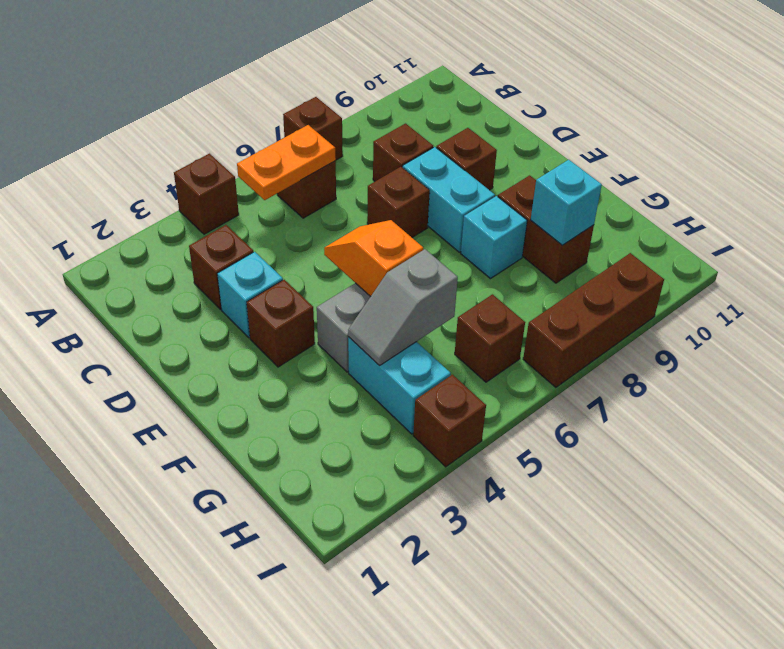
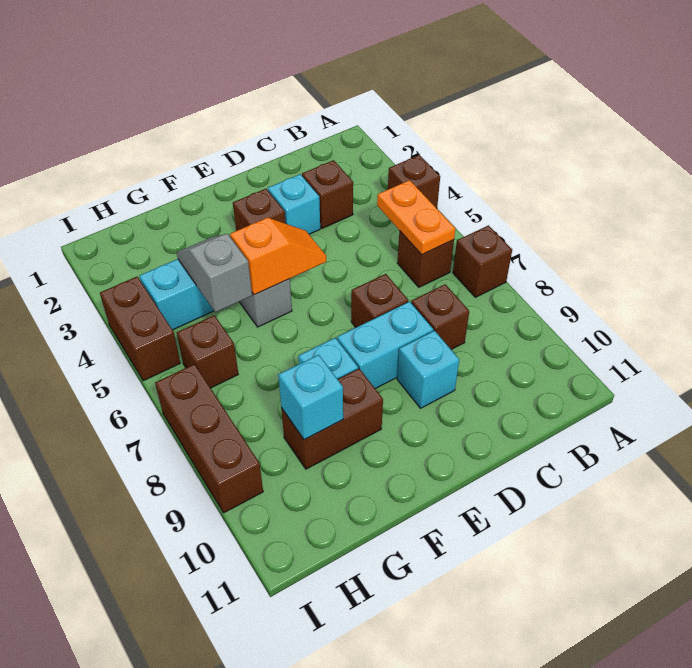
brown brick D9 level 1 -> cyan brick D9 level 1
brown brick I4 level 1 -> brown brick I4:I5 level 1

